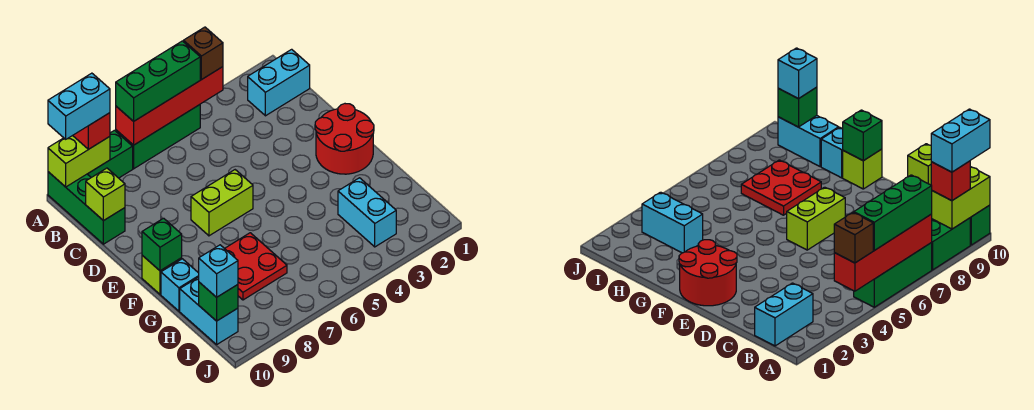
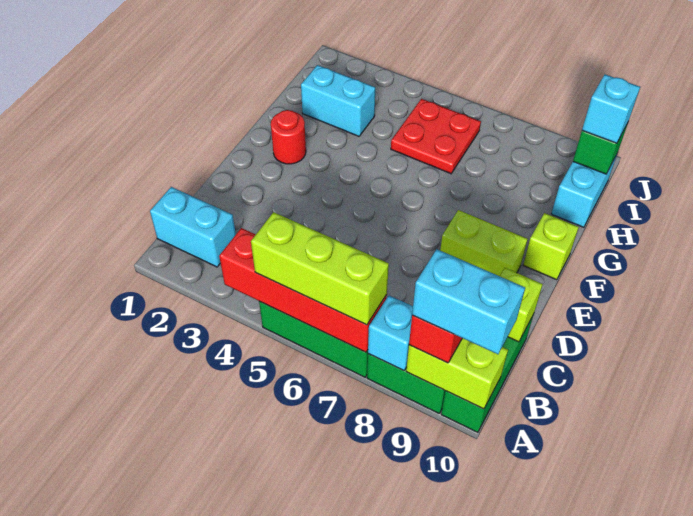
brown brick A4 level 3 -> none
green brick A5:A7 level 3 -> lime brick A5:A7 level 3
red round brick E1:F2 level 1 -> red round brick F2 level 1
lime brick E6:E7 level 1 -> lime brick E8:E9 level 1
green brick F10 level 2 -> none
red plate G7:H8 level 1 -> red plate H5:I6 level 1
cyan brick G10 level 1 -> cyan brick A8 level 2
cyan brick H3:I3 level 1 -> cyan brick H2:H3 level 1

